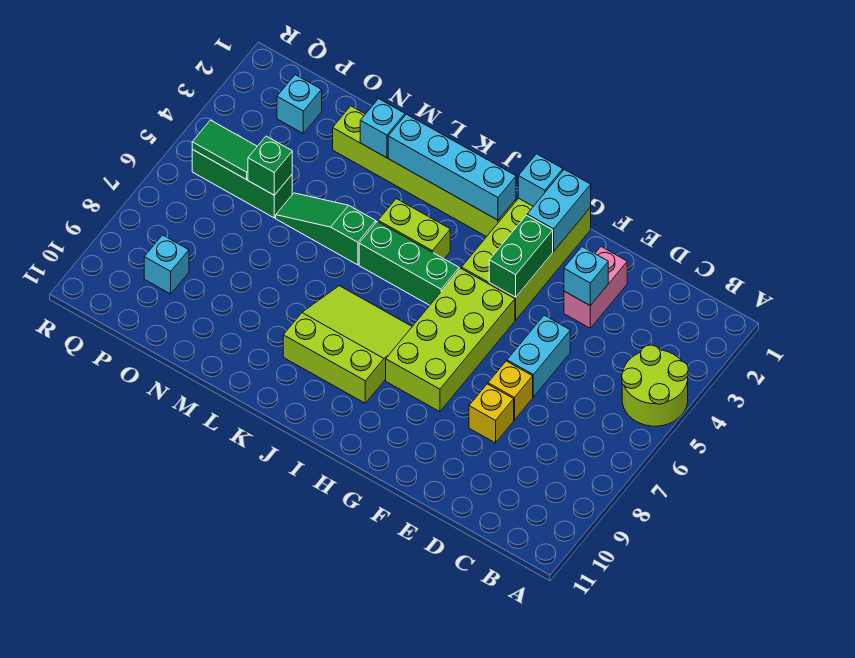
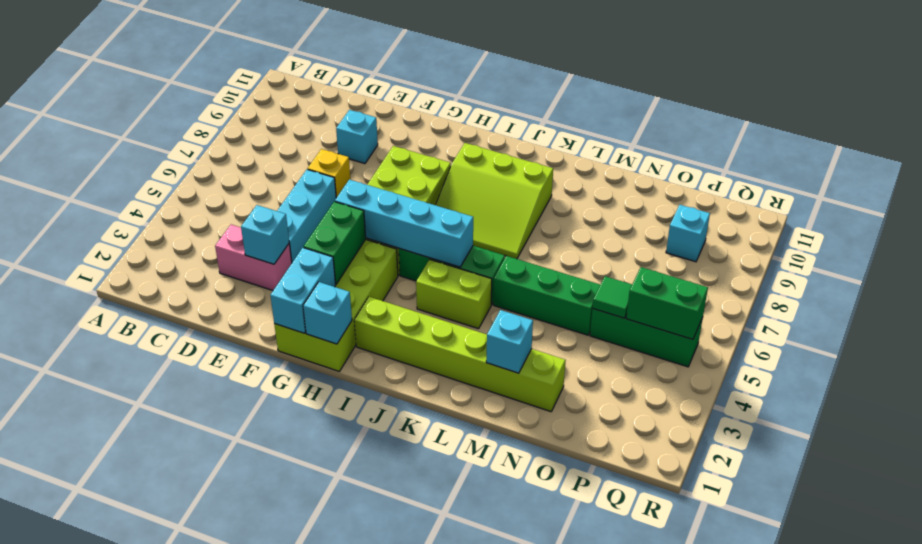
lime round brick A4:B5 level 1 -> none
pink brick E2:E3 level 1 -> pink brick D3:E3 level 1
cyan brick E5:E6 level 1 -> cyan brick E4:E6 level 1
yellow brick E8 level 1 -> none
cyan brick I2:L2 level 2 -> cyan brick G5:J5 level 2
green slope L5:N5 level 1 top L -> green brick L5:N5 level 1
green brick O5 level 2 -> green tile O5 level 2
cyan brick P2 level 1 -> cyan brick E9 level 1
green tile P5:Q5 level 2 -> green brick P5:Q5 level 2

